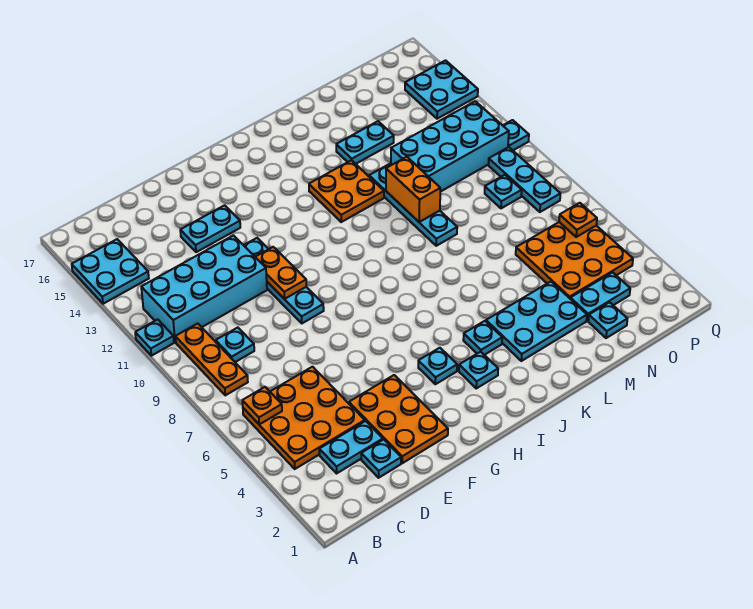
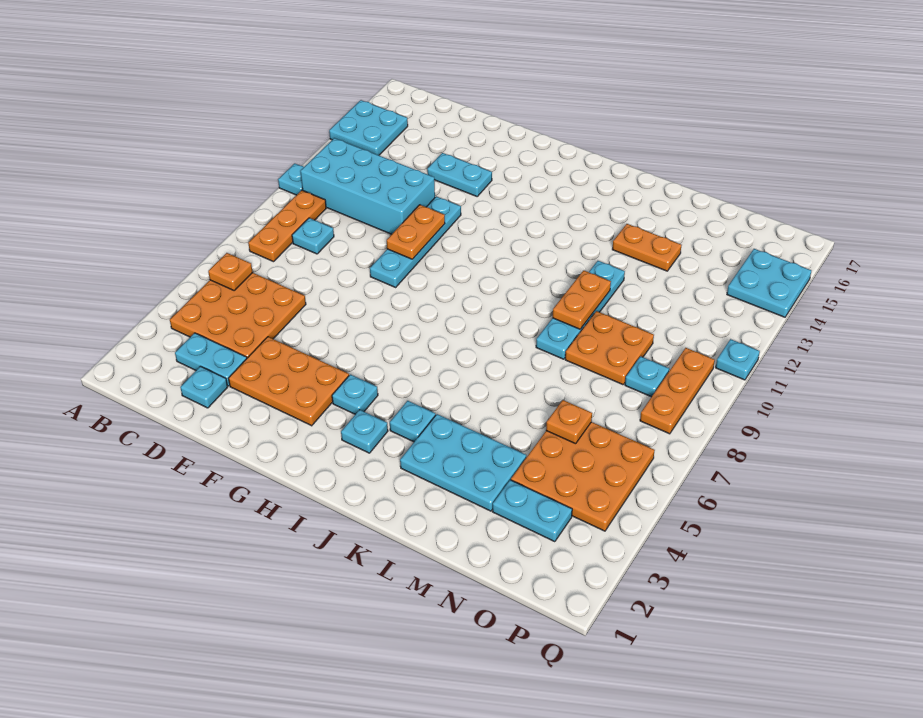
orange plate E2:F4 level 1 -> orange plate E3:G4 level 1
orange plate J12:K13 level 1 -> orange plate M9:N10 level 1
orange brick L10:L11 level 2 -> orange plate L10:L11 level 2
cyan plate L14:M14 level 1 -> orange plate L14:M14 level 1
cyan brick M11:P12 level 1 -> none
cyan plate N2 level 1 -> none
orange plate P6 level 2 -> orange plate N6 level 2
cyan plate P8:P10 level 1 -> orange plate P8:P10 level 1

